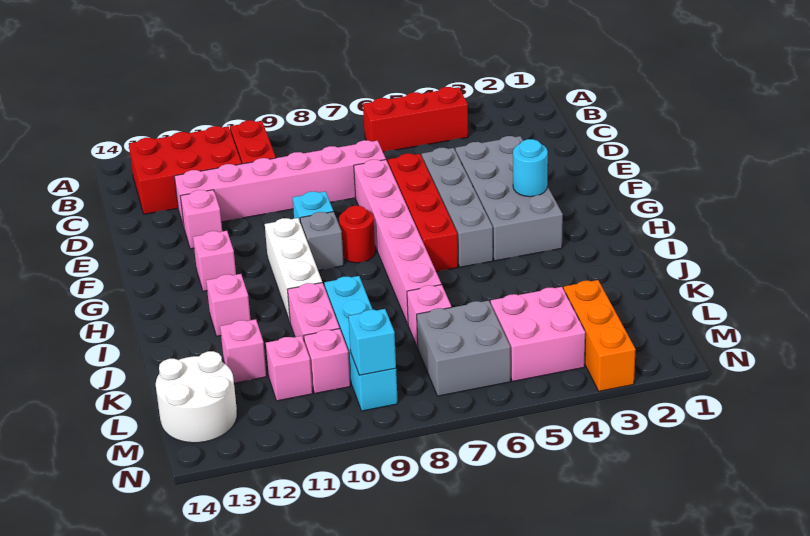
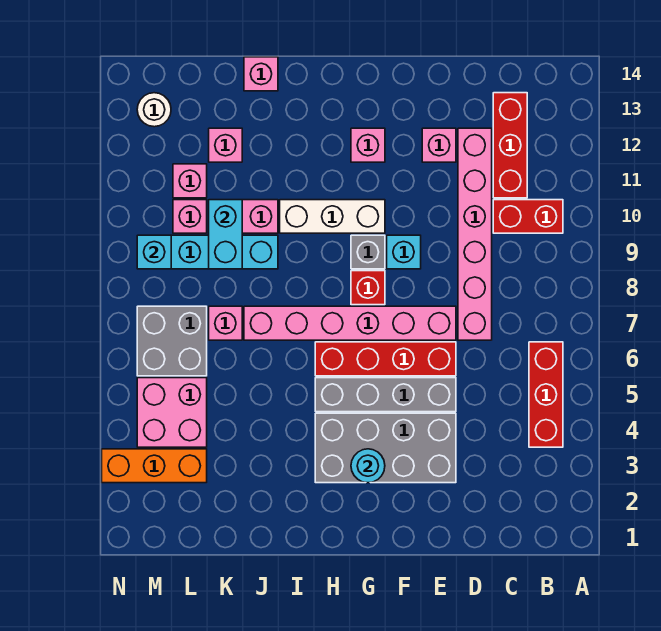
red brick B11:C13 level 1 -> red brick C11:C13 level 1
red round brick G8 level 1 -> red brick G8 level 1
pink brick I12 level 1 -> pink brick J14 level 1
none -> cyan brick K9:K10 level 2
white round brick L13:M14 level 1 -> white round brick M13 level 1

